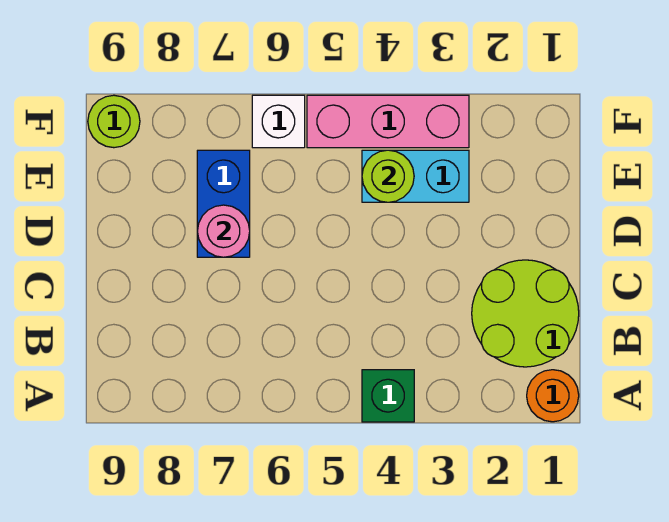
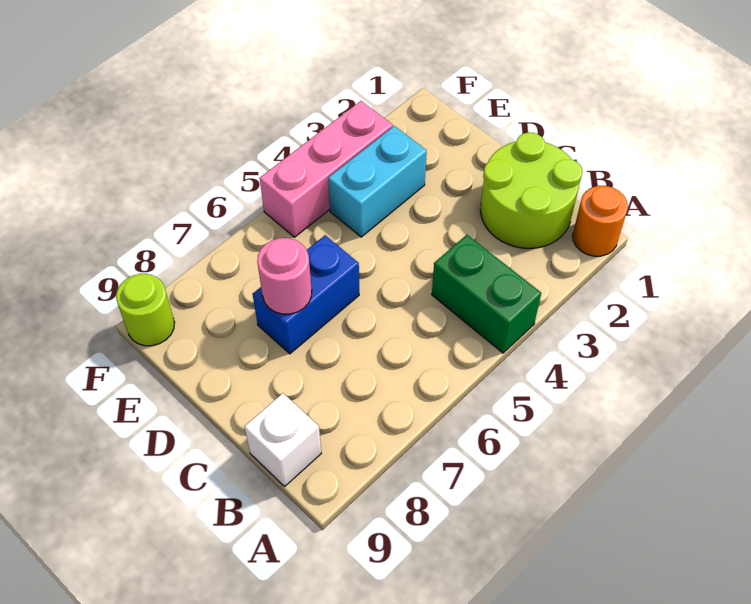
green brick A4 level 1 -> green brick A4:B4 level 1
blue brick D7:E7 level 1 -> blue brick D6:D7 level 1
lime round brick E4 level 2 -> none
white brick F6 level 1 -> white brick B9 level 1

